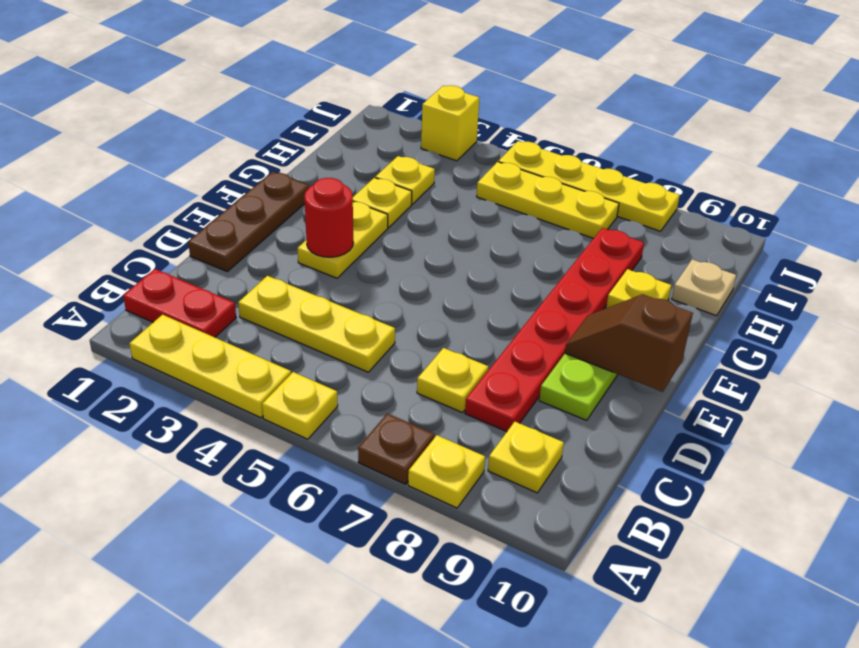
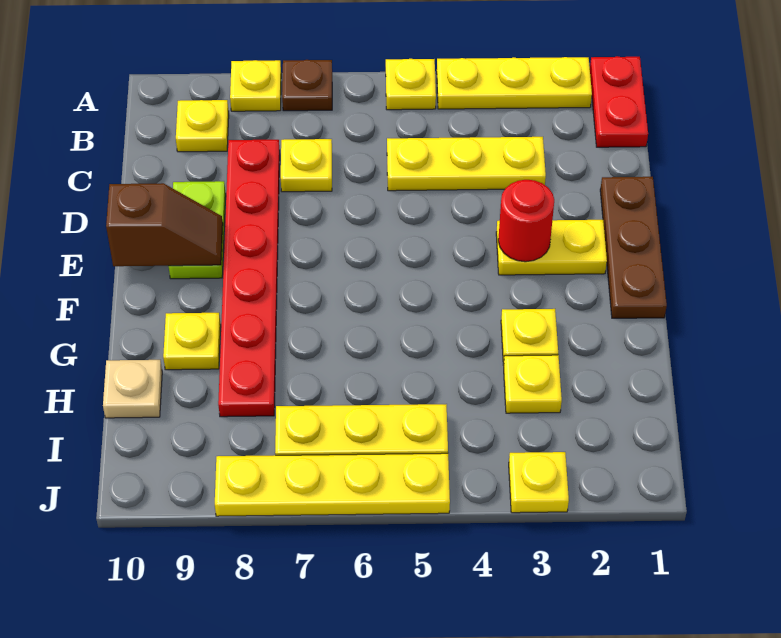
red plate B1:B2 level 1 -> red plate A1:B1 level 1
yellow plate E3:F3 level 1 -> yellow plate E2:E3 level 1
yellow brick J3 level 1 -> yellow plate J3 level 1

